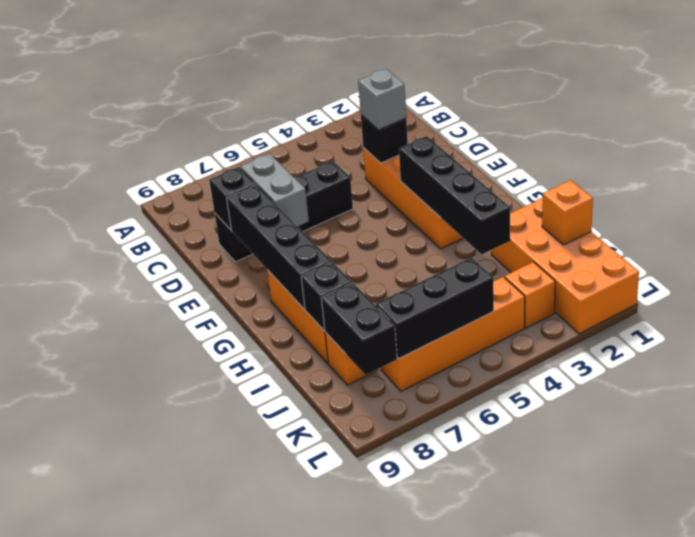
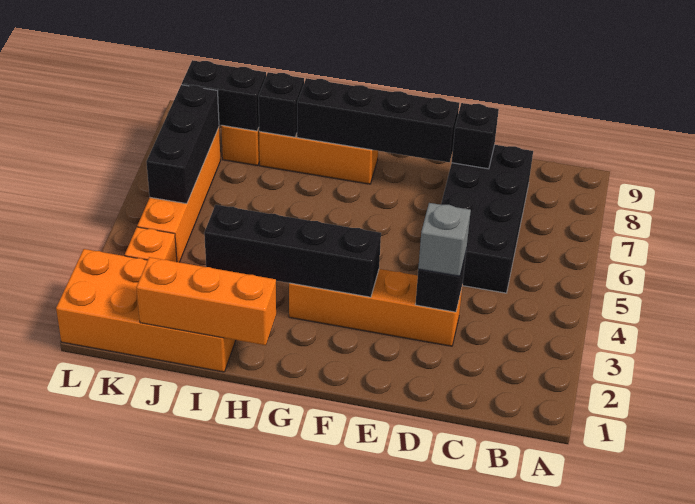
black brick D5:D8 level 1 -> black brick C5:D8 level 1
grey brick D7:E7 level 2 -> none
orange brick J1 level 2 -> orange brick H1:J1 level 2

